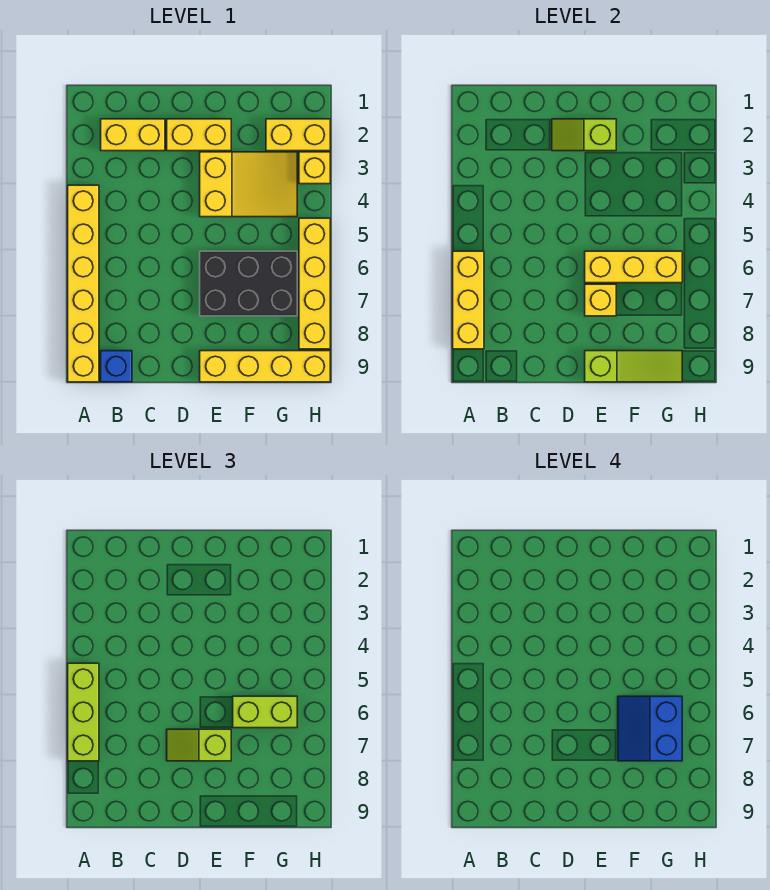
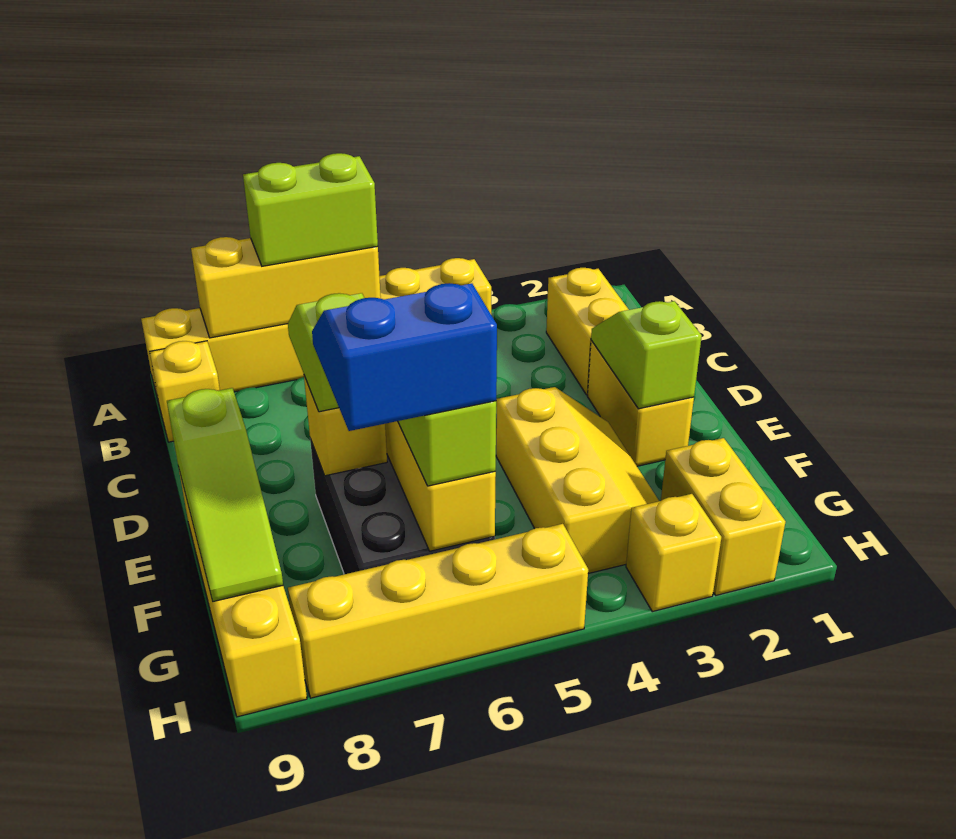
lime brick A5:A7 level 3 -> lime brick A6:A7 level 3
blue brick B9 level 1 -> yellow brick B9 level 1
yellow slope E3:G4 level 1 top E -> yellow slope E3:G4 level 1 top 4

